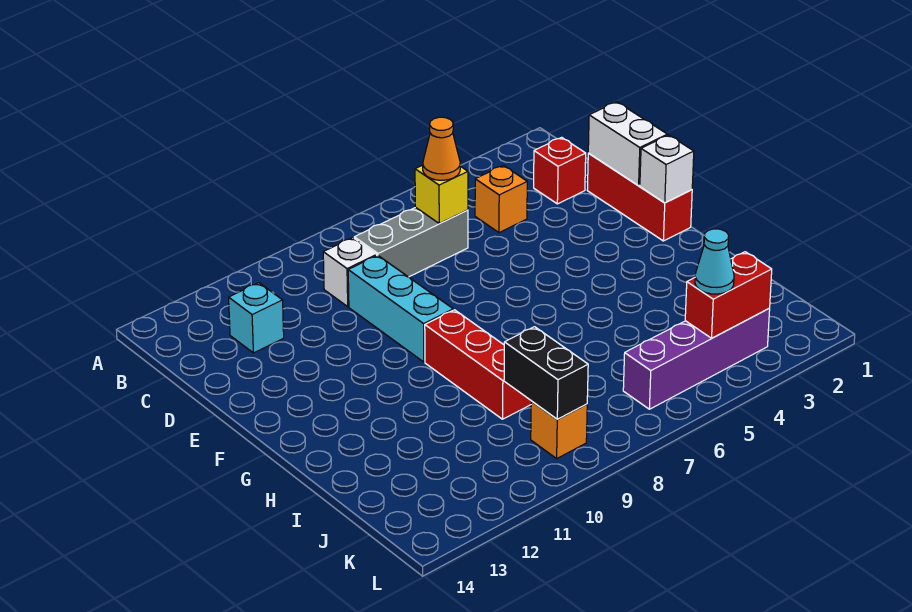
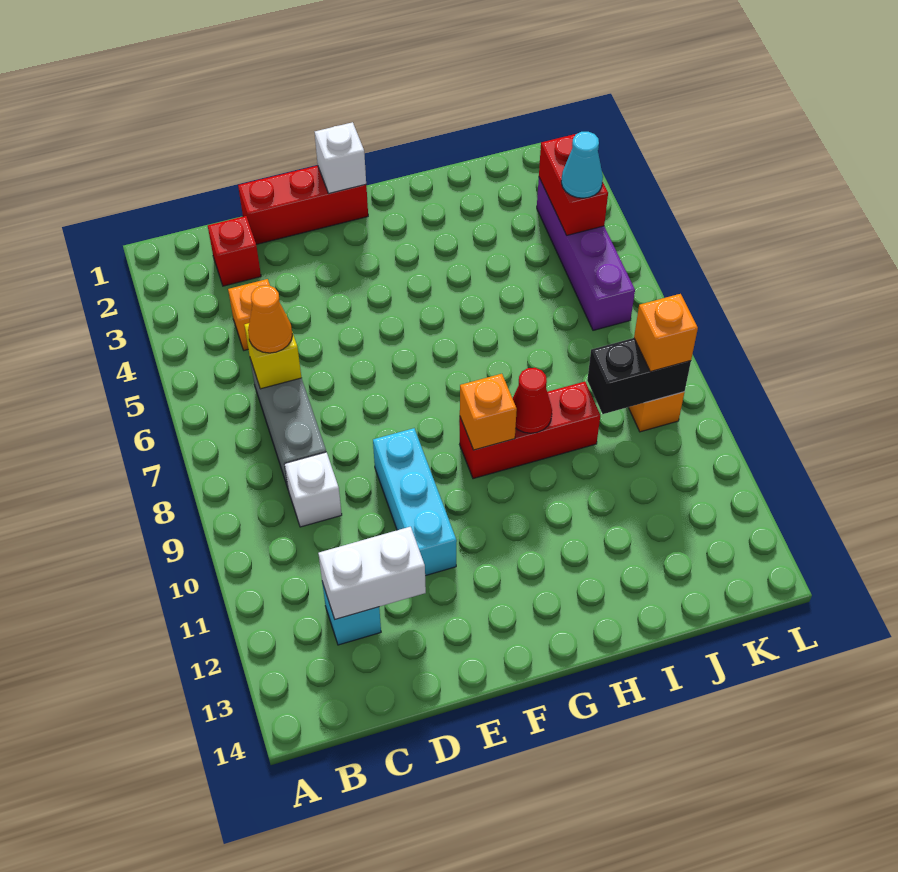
white brick D1:E1 level 2 -> white brick C12:D12 level 2
cyan brick D9:F9 level 1 -> cyan brick E9:E11 level 1
none -> orange brick G9 level 2
none -> red cone H9 level 2
none -> orange brick K9 level 3

